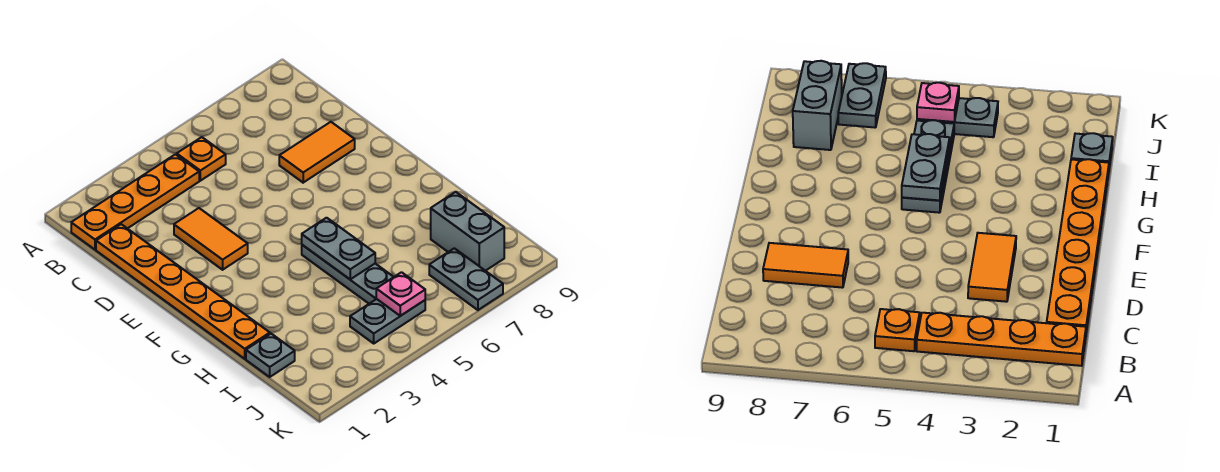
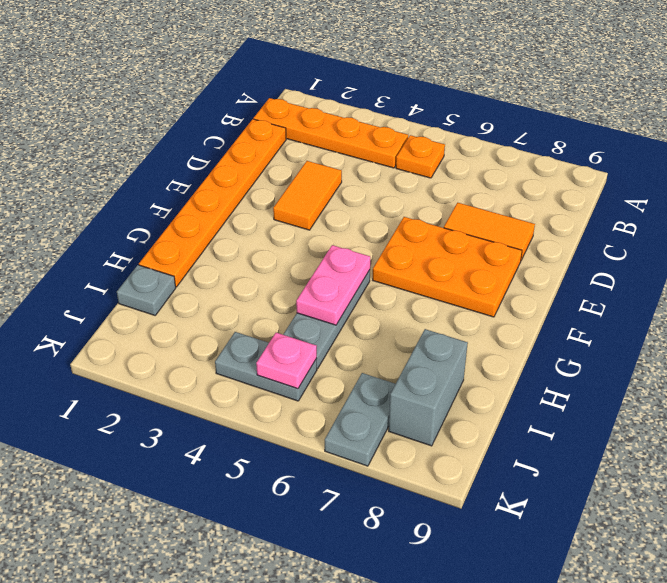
none -> orange plate E6:F8 level 1
grey plate G5:H5 level 2 -> pink plate G5:H5 level 2

